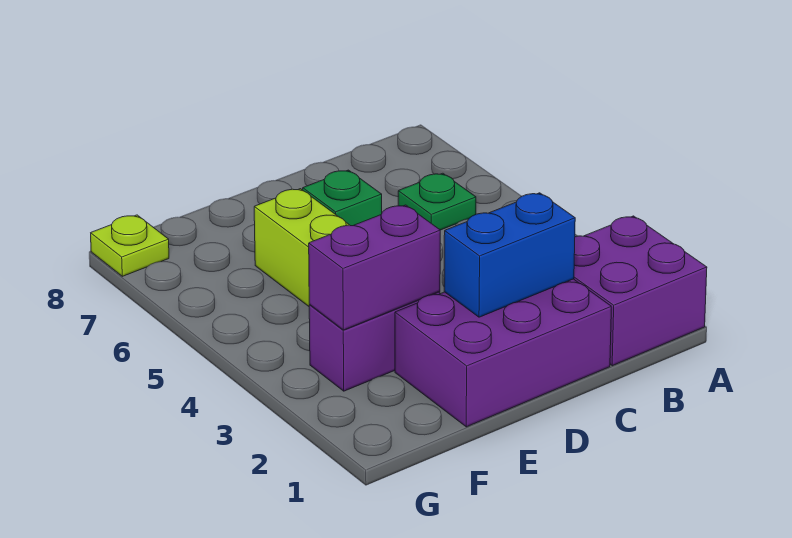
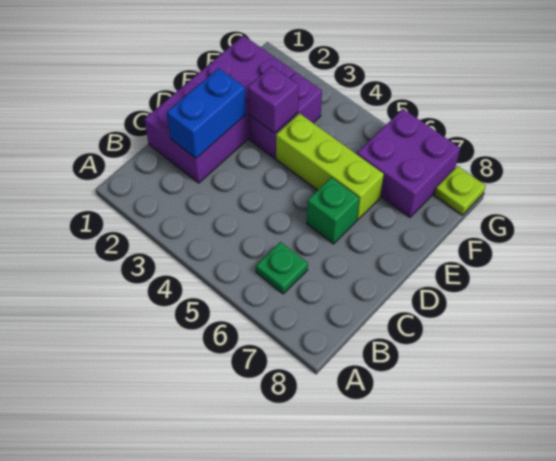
purple brick A1:B2 level 1 -> purple brick F6:G7 level 1
purple brick C1:E2 level 1 -> purple brick C1:F2 level 1
purple brick E3:F3 level 2 -> purple brick E3 level 2

